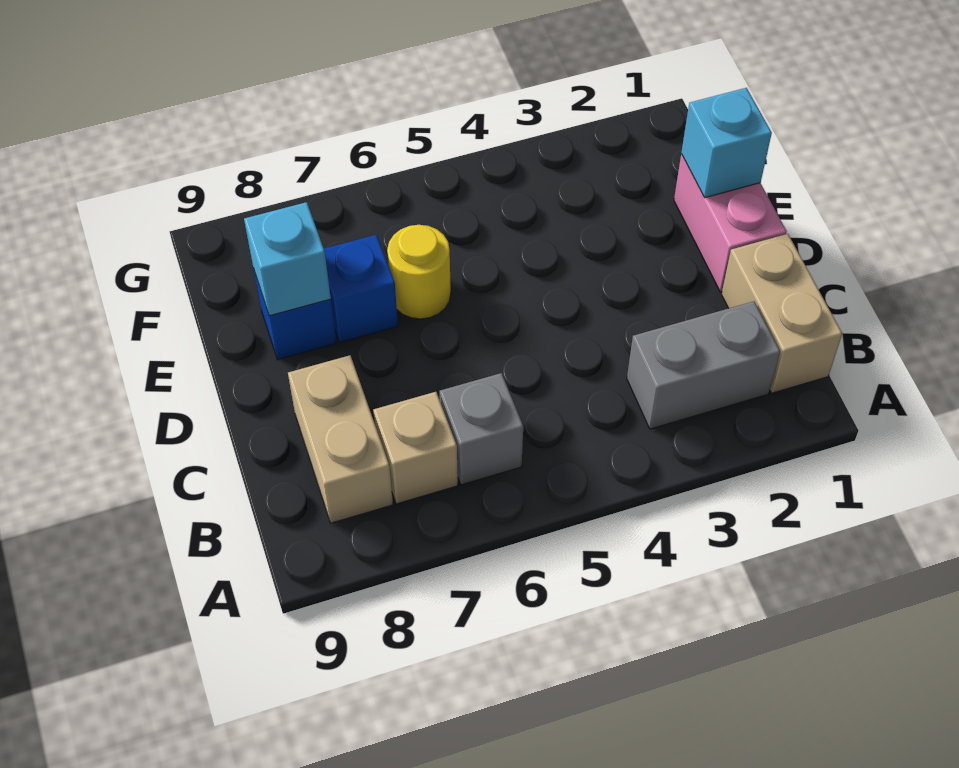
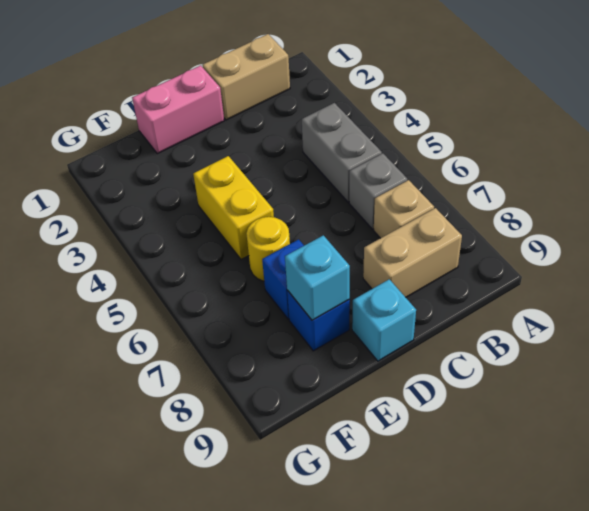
grey brick B2:B3 level 1 -> grey brick B4:B5 level 1
cyan brick E1 level 2 -> cyan brick D9 level 1
none -> yellow brick E4:E5 level 1

